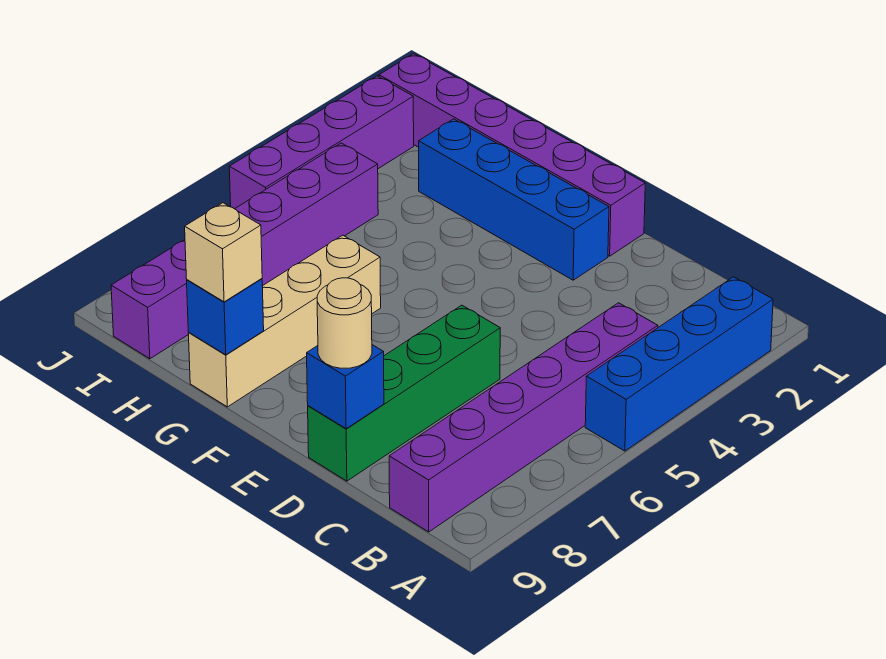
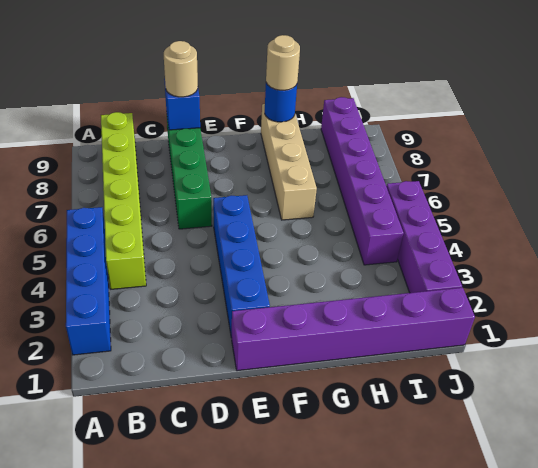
purple brick B4:B9 level 1 -> lime brick B4:B9 level 1
blue brick E2:H2 level 1 -> blue brick E2:E5 level 1
blue brick G9 level 2 -> blue round brick G9 level 2
tan brick G9 level 3 -> tan round brick G9 level 3

